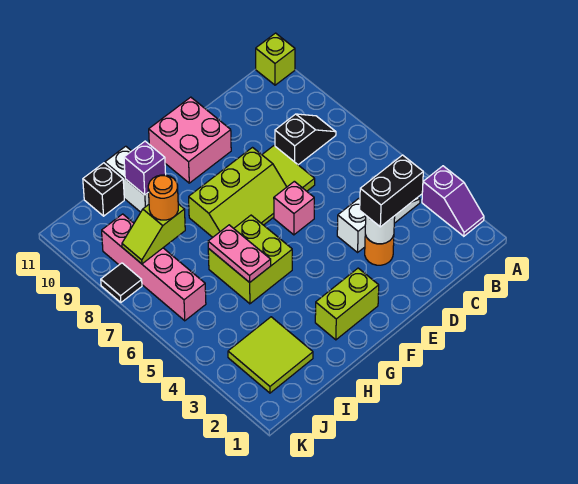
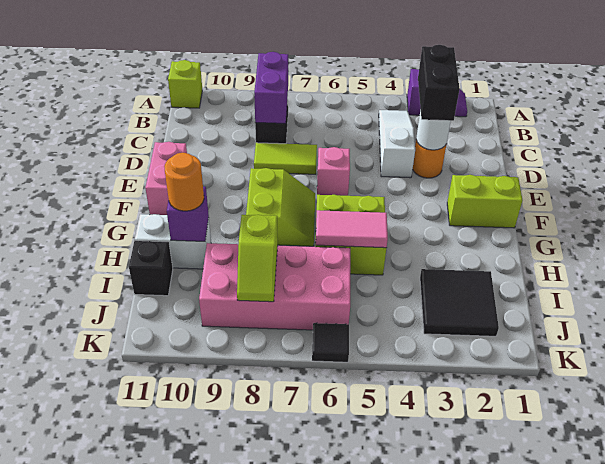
none -> purple brick B8:C8 level 2
lime slope E7:G8 level 1 top 8 -> lime slope F7:G8 level 1 top 8
pink brick E10:F11 level 1 -> pink brick E11:F11 level 1
lime brick F2:G2 level 1 -> lime brick F1:F2 level 1
pink plate H5:H6 level 2 -> pink tile H5:H6 level 2
lime tile I2:J3 level 1 -> black tile I2:J3 level 1
orange round brick I8 level 3 -> orange round brick H10 level 3
pink brick J6:J9 level 1 -> pink brick I6:J9 level 1
black tile K8 level 1 -> black tile K6 level 1

